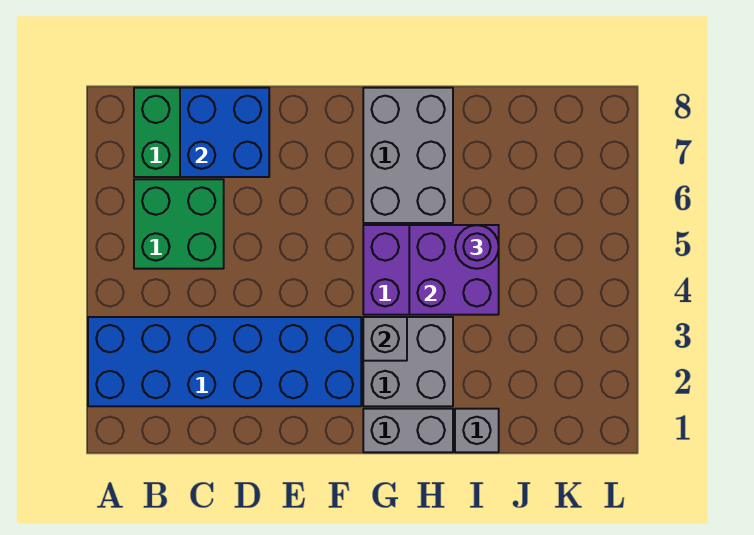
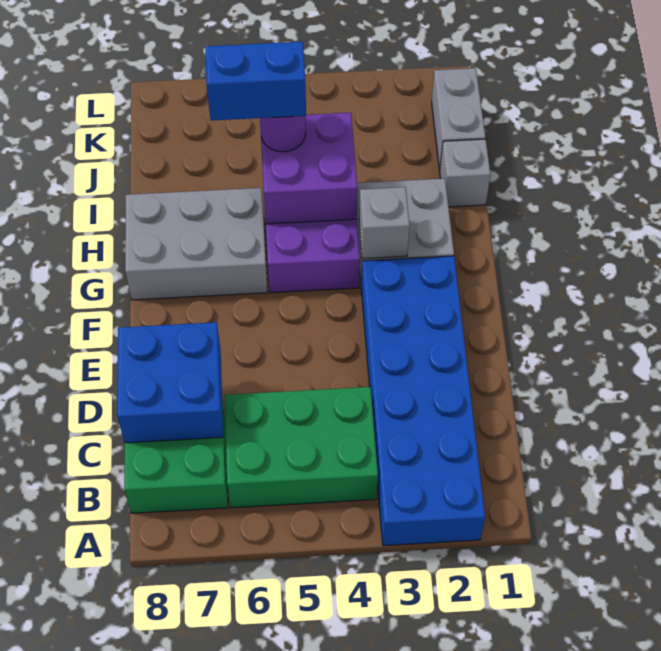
green brick B5:C6 level 1 -> green brick B4:C6 level 1
grey brick G1:H1 level 1 -> grey brick J1:K1 level 1
none -> blue brick I5:I6 level 4

